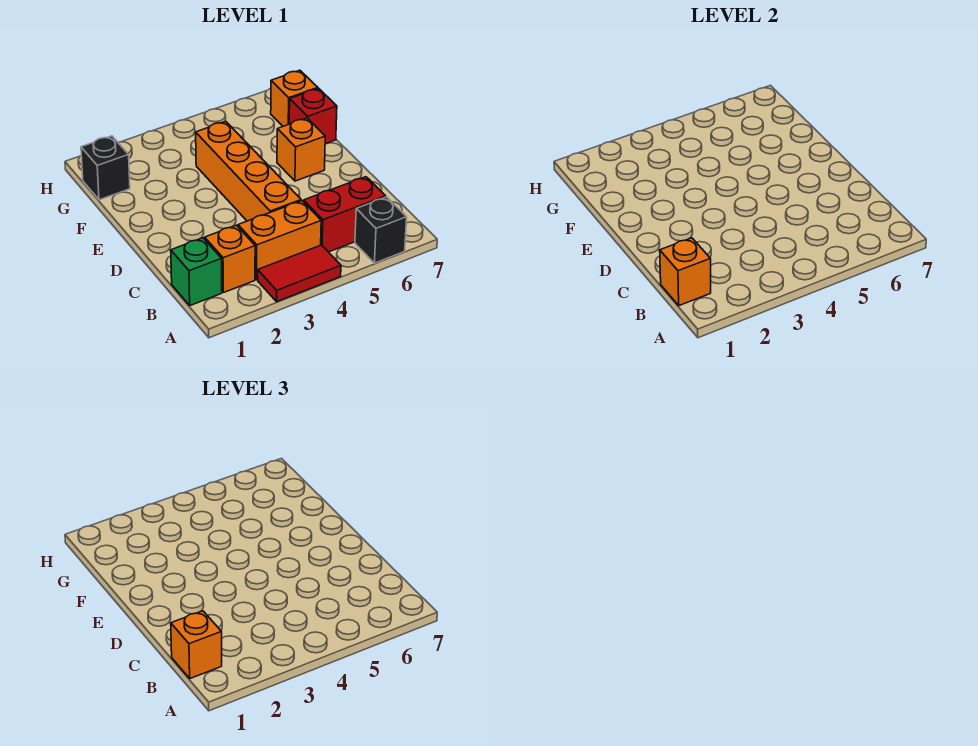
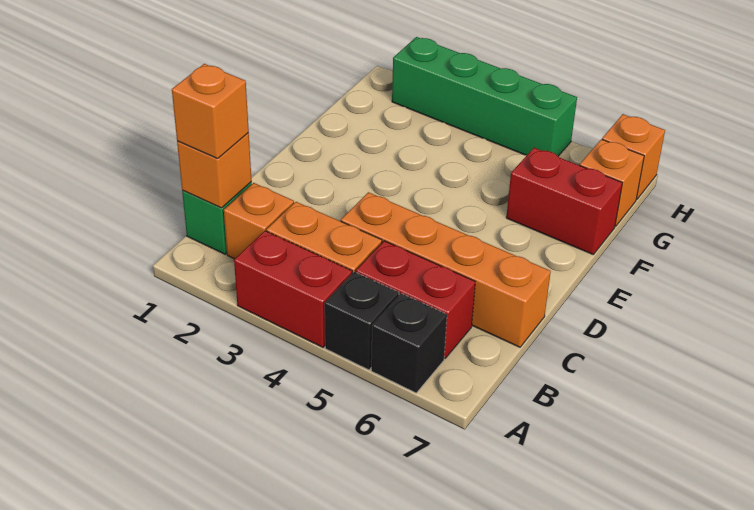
red tile A3:A4 level 1 -> red brick A3:A4 level 1
orange brick C4:F4 level 1 -> orange brick C4:C7 level 1
orange brick E6 level 1 -> orange brick H7 level 1
red brick F7 level 1 -> red brick F6:F7 level 1
black brick G1 level 1 -> black brick A5 level 1
none -> green brick H2:H5 level 1

